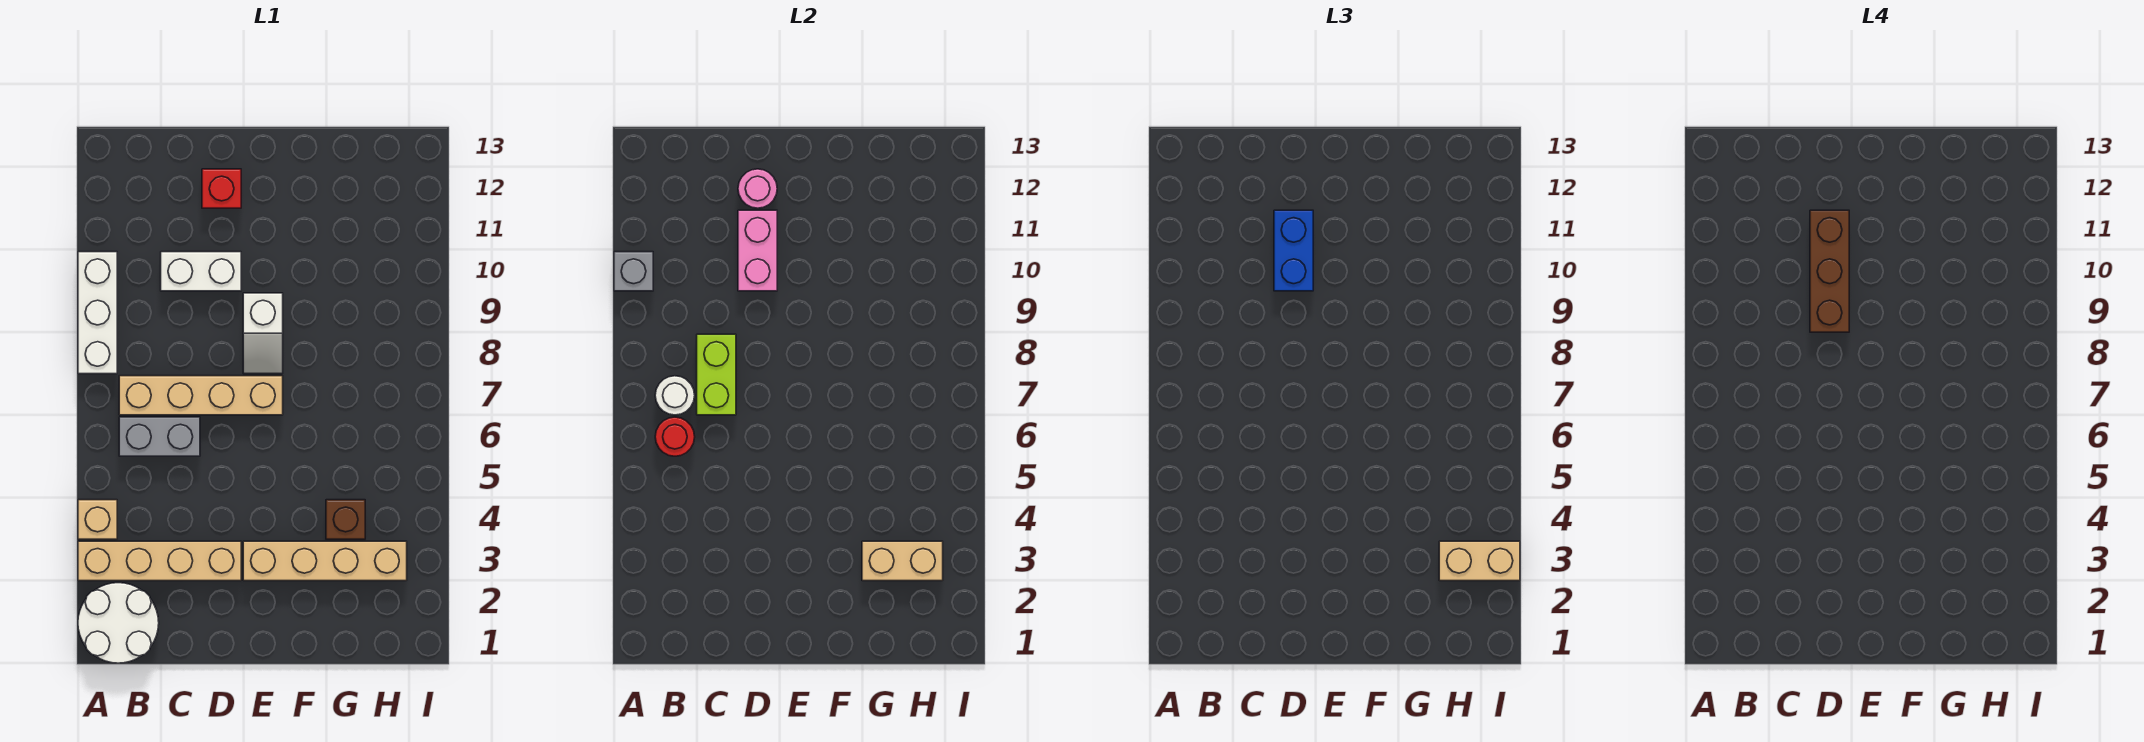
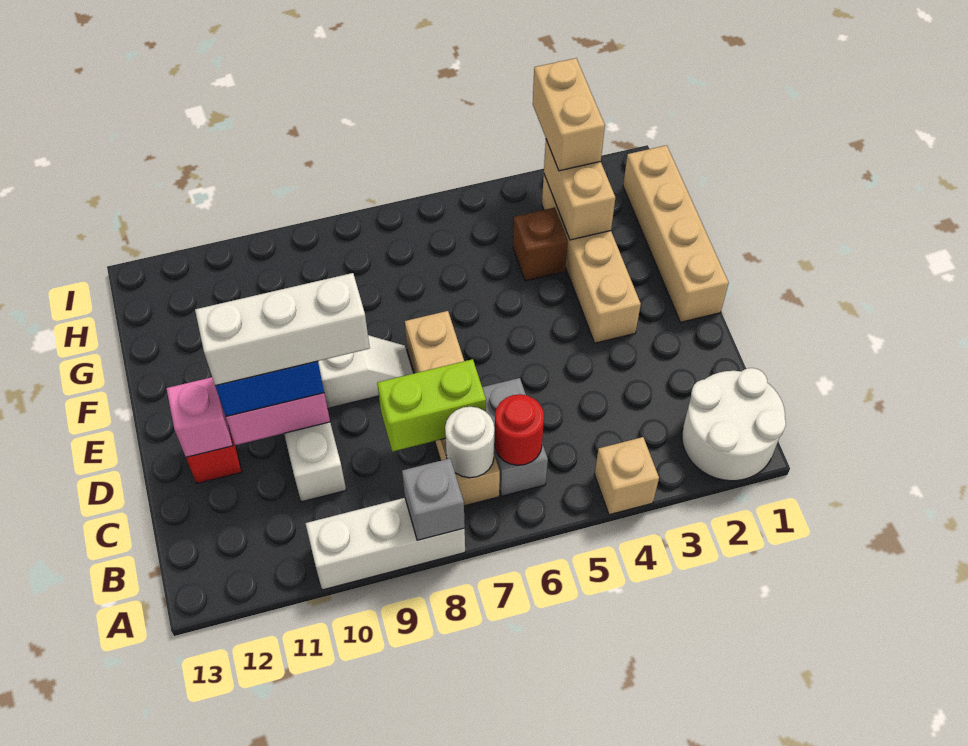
tan brick A3:D3 level 1 -> tan brick E1:H1 level 1
grey brick A10 level 2 -> grey brick A8 level 2
brown brick D9:D11 level 4 -> white brick D9:D11 level 4
pink round brick D12 level 2 -> pink brick D12 level 2

